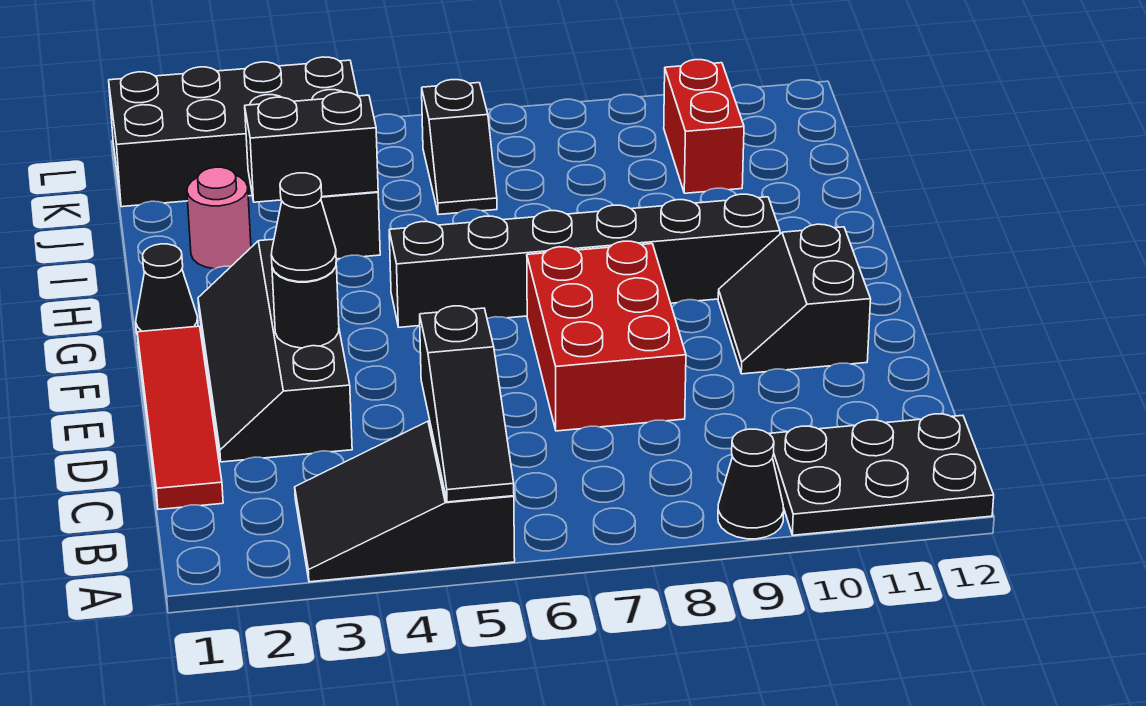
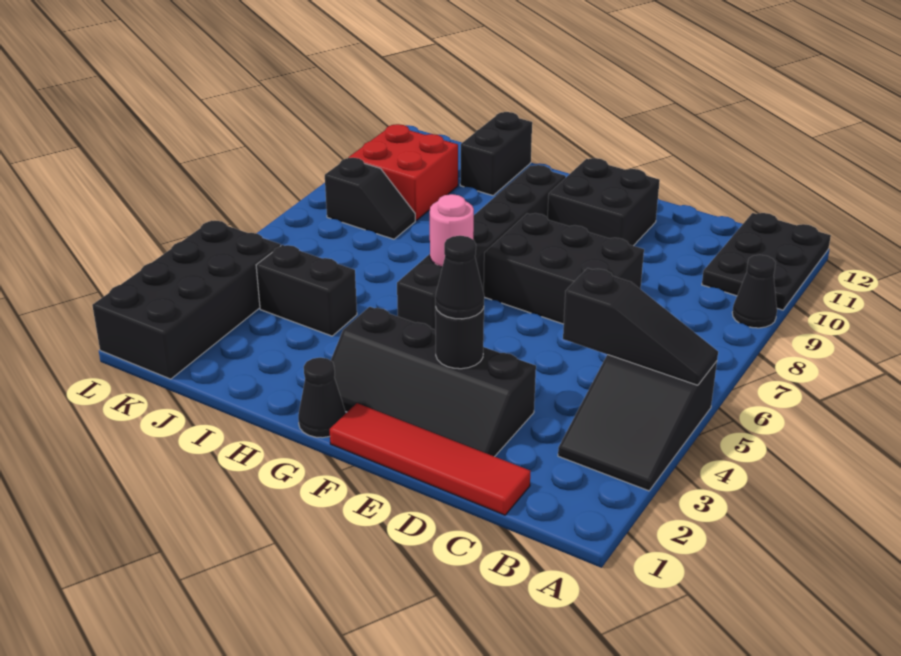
red brick D7:F8 level 1 -> black brick D7:F8 level 1
black slope E10:F11 level 1 top 11 -> black brick E10:F11 level 1
pink round brick I2 level 1 -> pink round brick G6 level 2
black brick I3:I4 level 2 -> black brick I11:I12 level 1
black slope J6:K6 level 1 top K -> black slope J8:K8 level 1 top K
red brick J10:K10 level 1 -> red brick J9:K10 level 1

